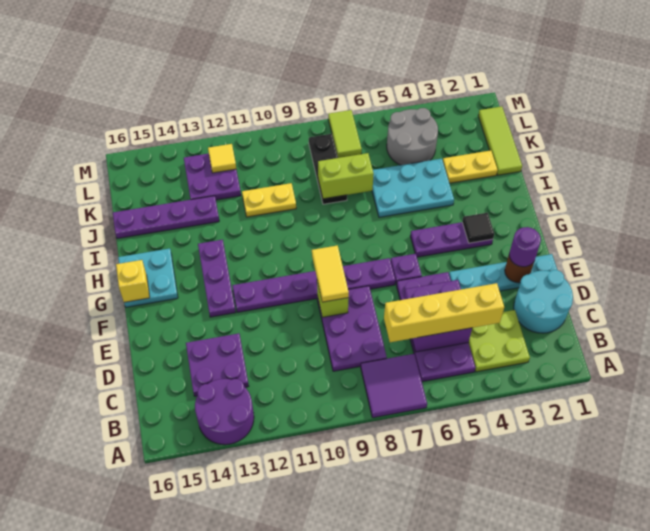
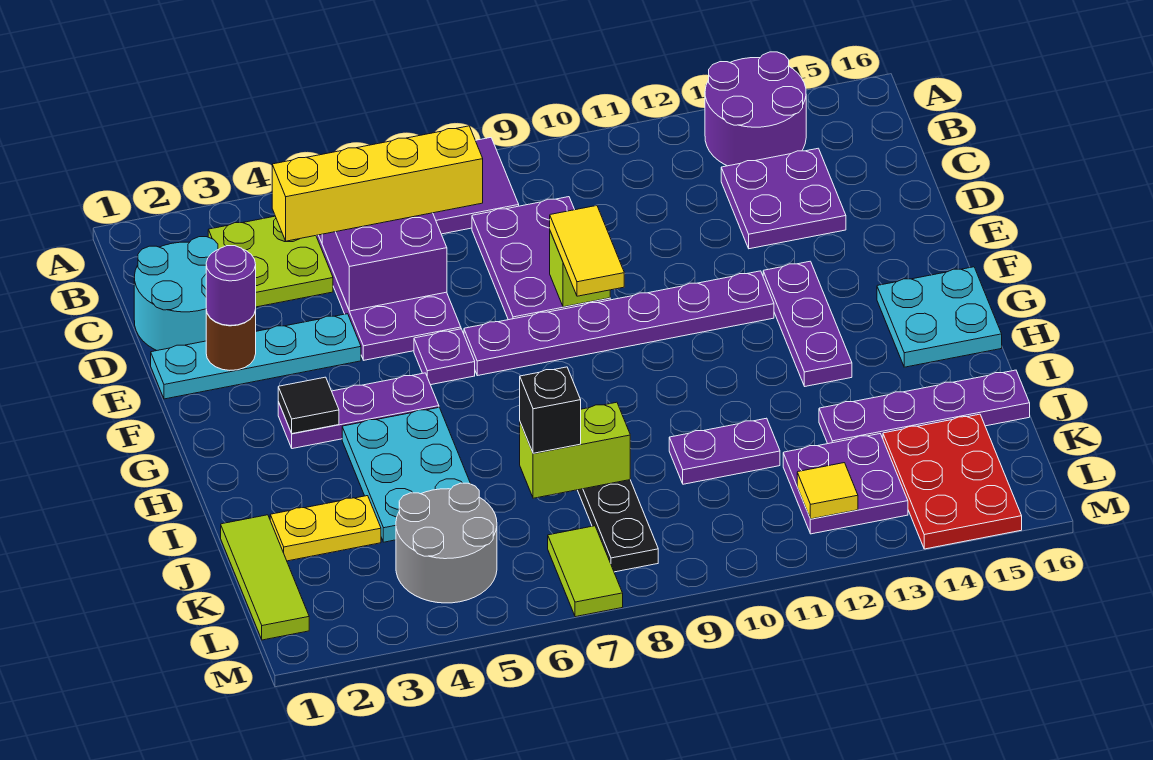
yellow brick G16 level 2 -> none
cyan plate I4:J6 level 1 -> cyan plate H4:J5 level 1
none -> black brick J7 level 3
yellow plate J10:J11 level 1 -> purple plate J10:J11 level 1
none -> red plate K14:M15 level 1

